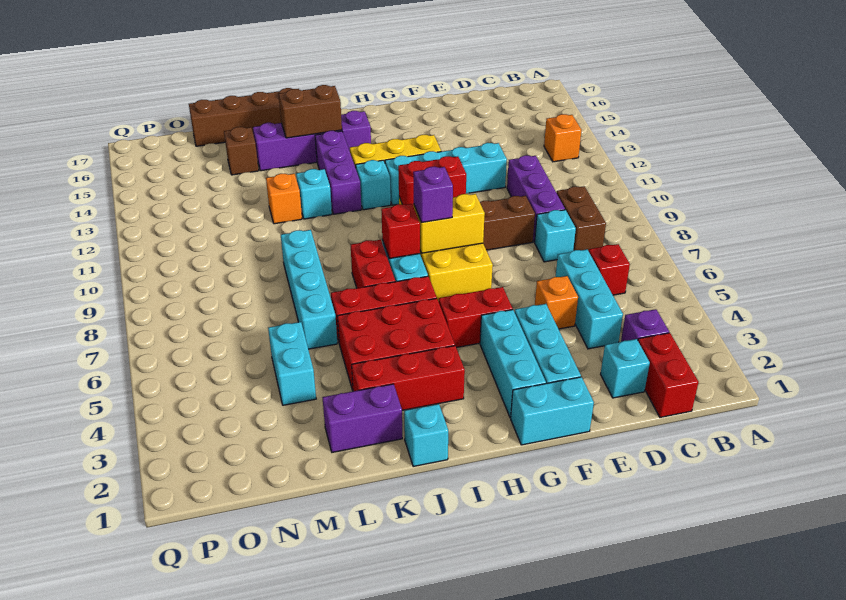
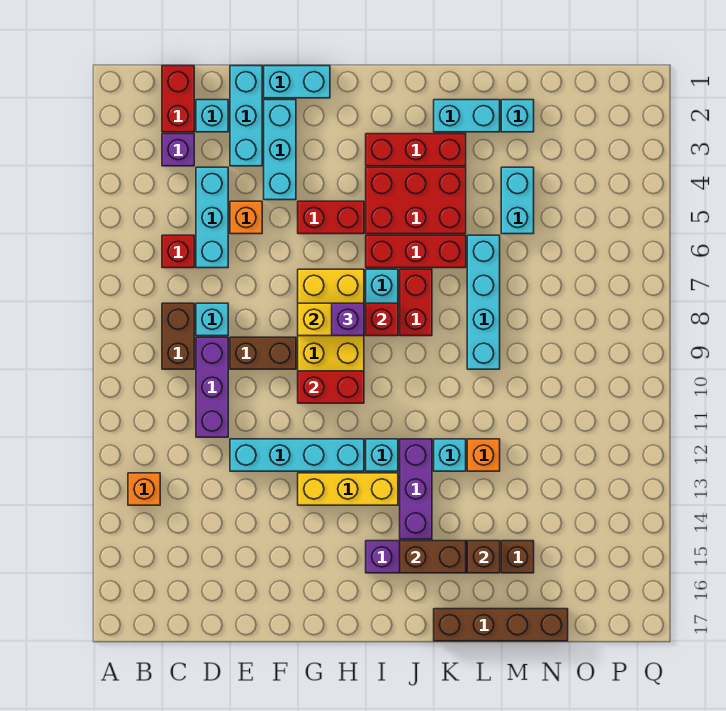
cyan brick G2:G4 level 1 -> cyan brick E1:E3 level 1
cyan brick J1 level 1 -> cyan brick M2 level 1
purple brick K2:L2 level 1 -> cyan brick K2:L2 level 1
none -> brown brick L15 level 2

